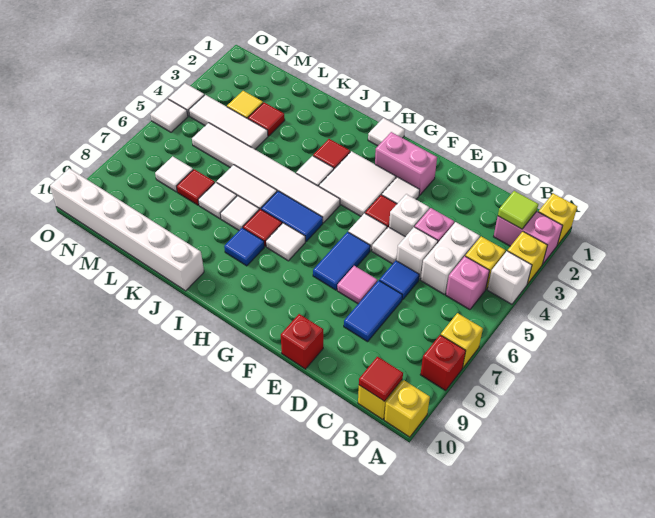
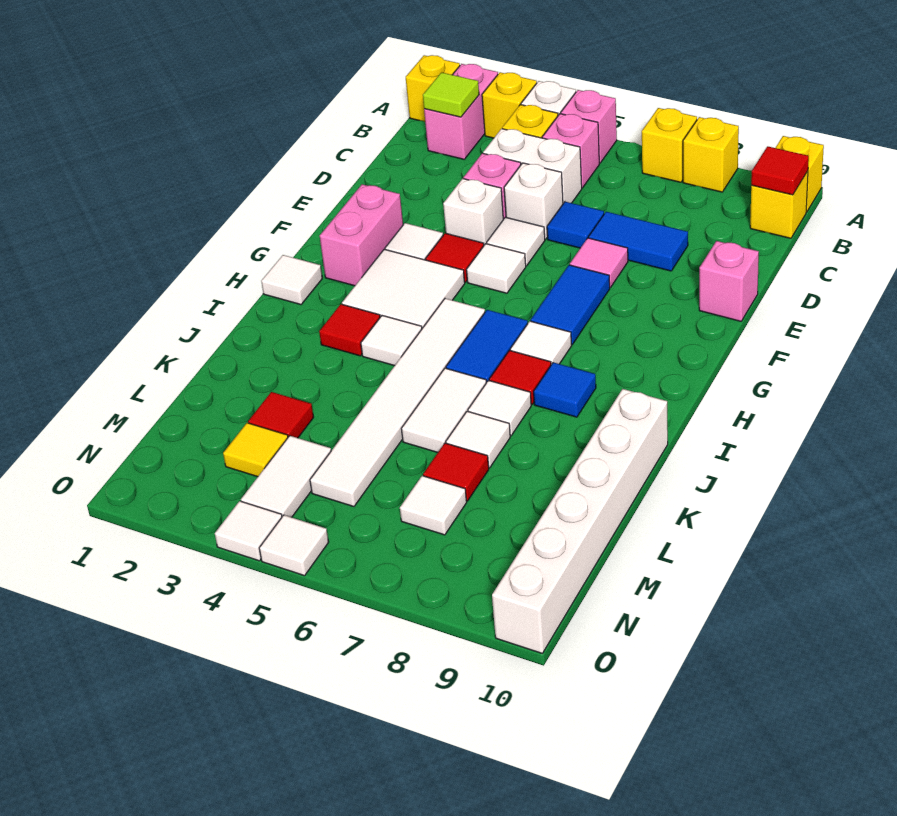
none -> pink brick A5 level 1
red brick A8 level 1 -> yellow brick A8 level 1
red brick E10 level 1 -> pink brick E10 level 1
blue tile F6:F7 level 1 -> blue tile F7:G7 level 1
white tile L4:N4 level 1 -> white tile M4:N4 level 1

